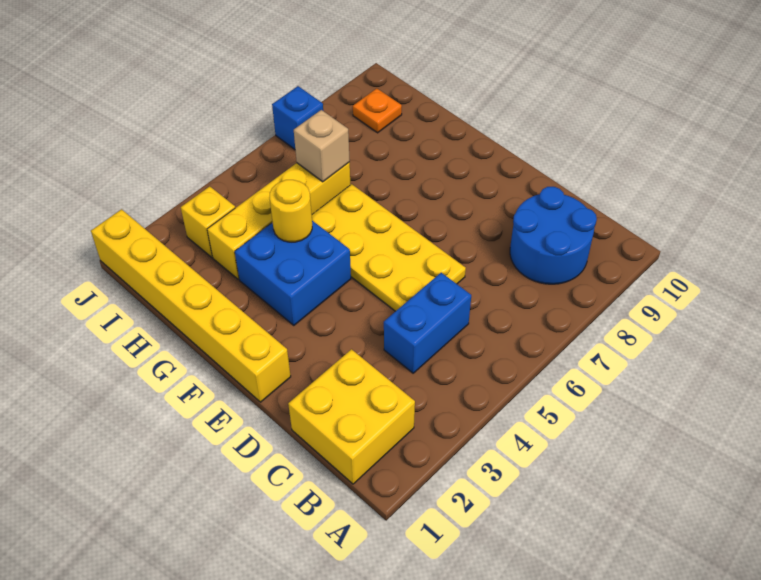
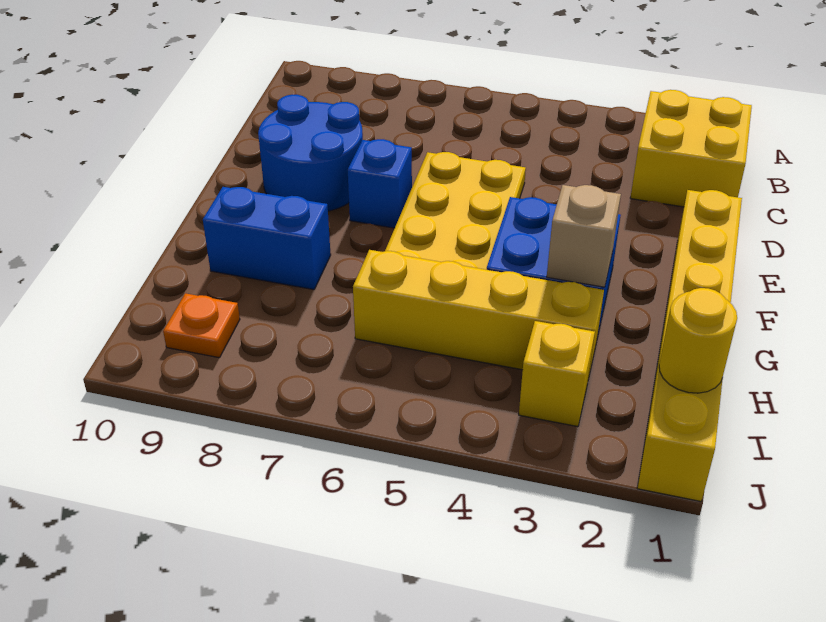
blue round brick B8:C9 level 1 -> blue round brick D8:E9 level 1
blue brick C4:C5 level 1 -> blue brick G8:G9 level 1
yellow round brick G4 level 2 -> yellow round brick I1 level 2
tan brick H6 level 2 -> tan brick G3 level 2
blue brick J7 level 1 -> blue brick E7 level 1

